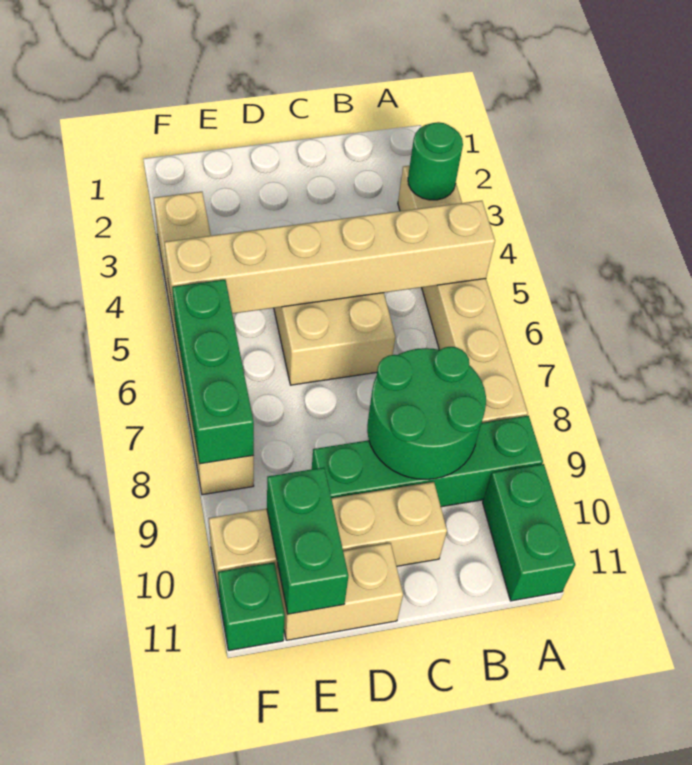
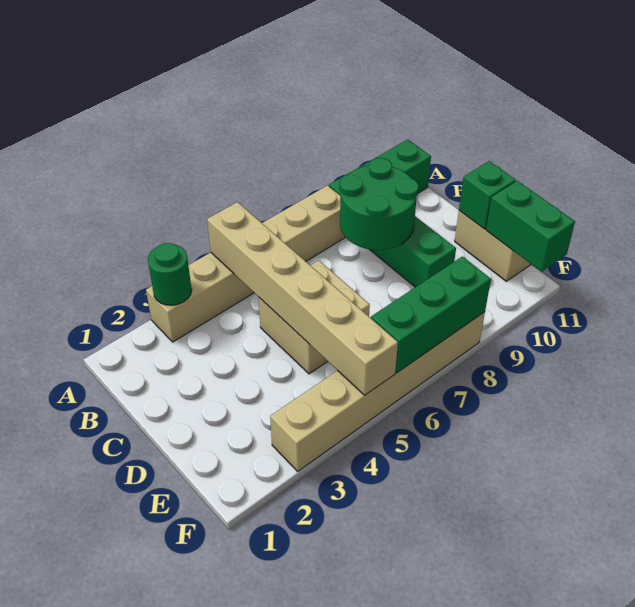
tan brick C10:F10 level 1 -> none
green brick E10:E11 level 2 -> green brick E11:F11 level 2
green brick F11 level 1 -> green brick D11 level 2

